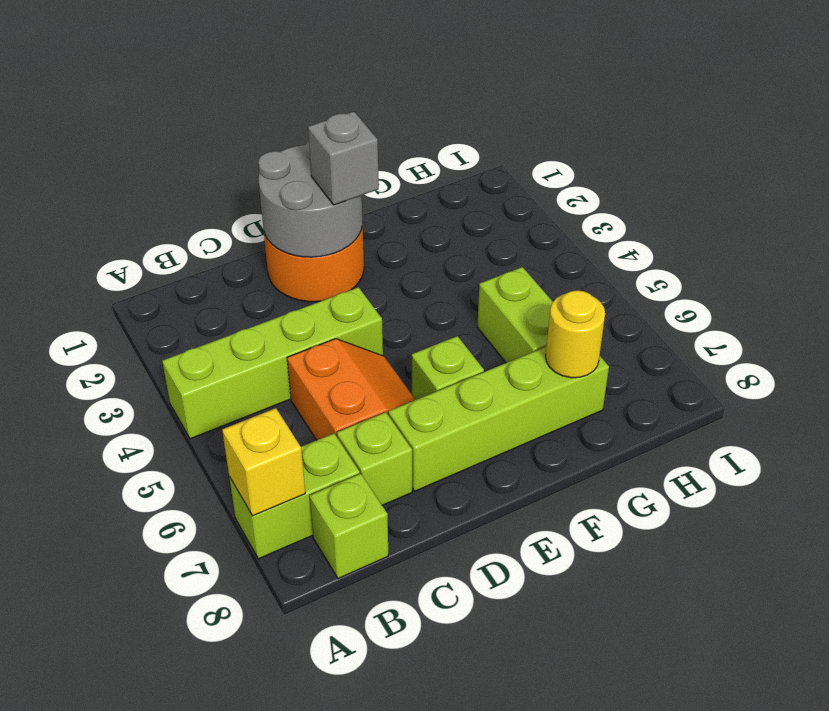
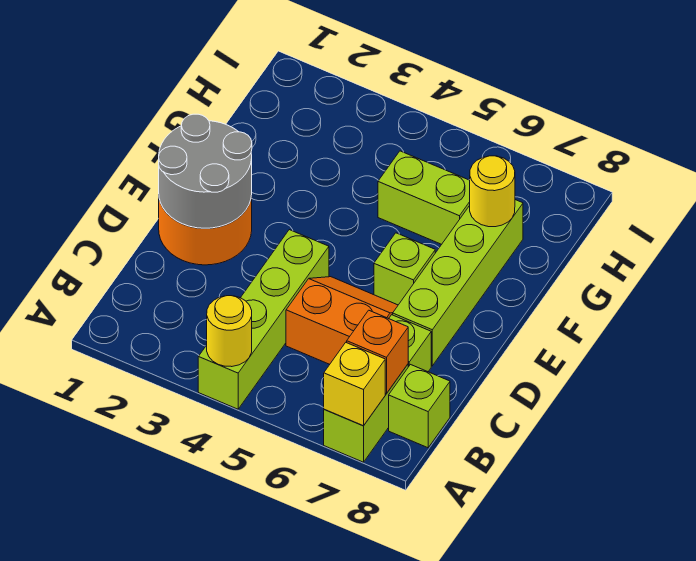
none -> yellow round brick A4 level 2
none -> orange brick B7 level 2
grey brick E2 level 3 -> none

